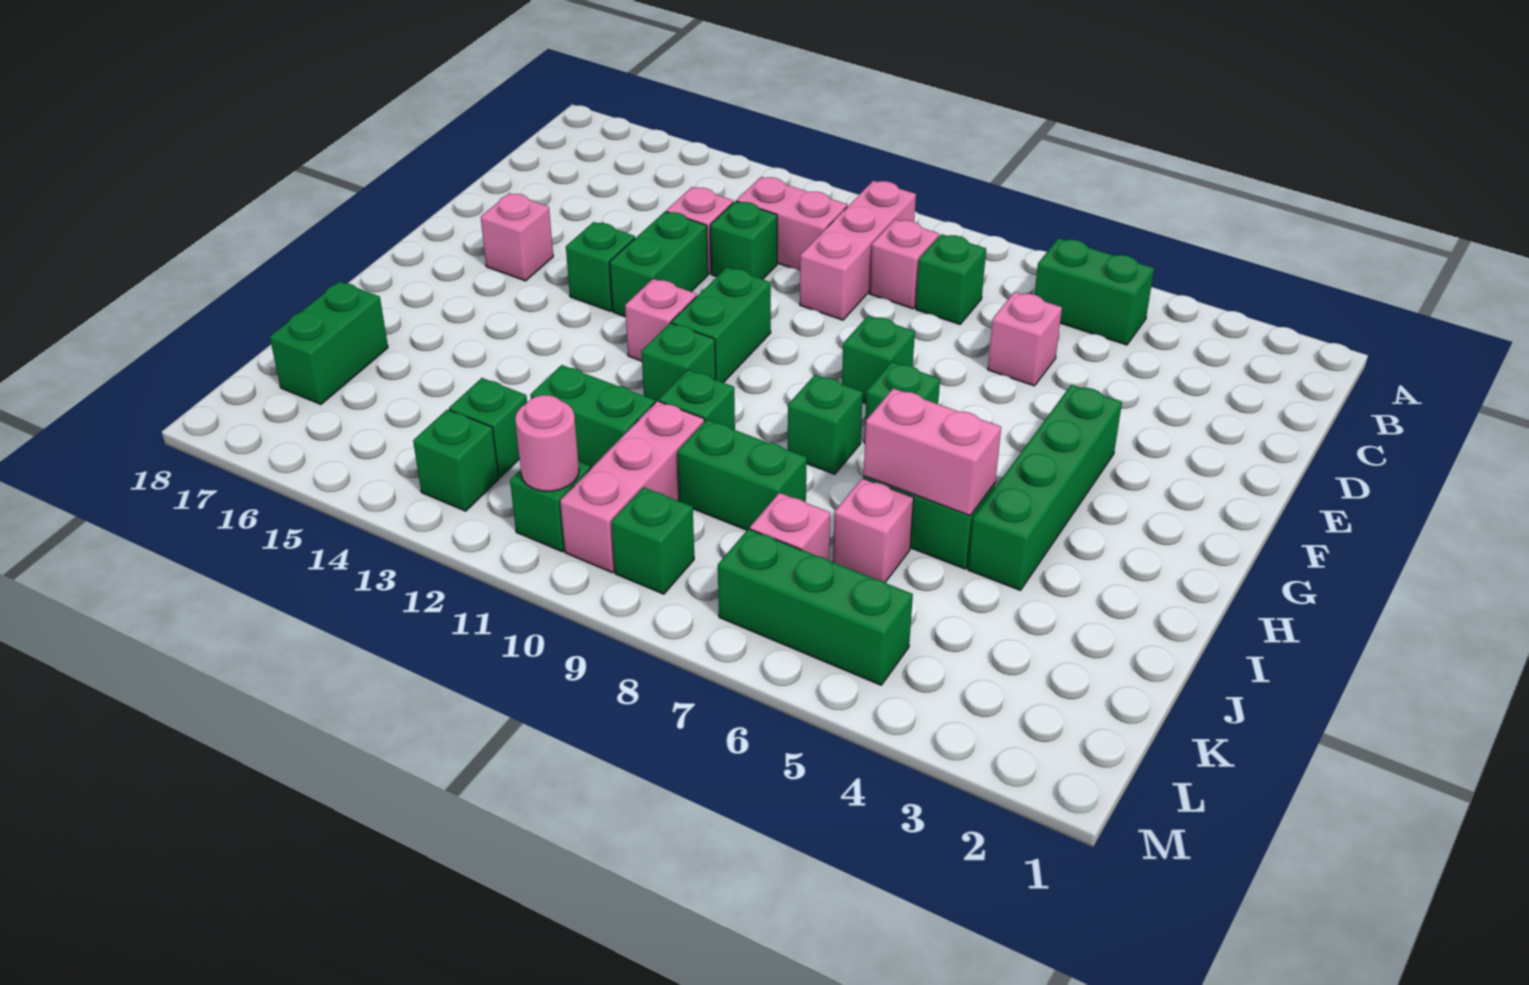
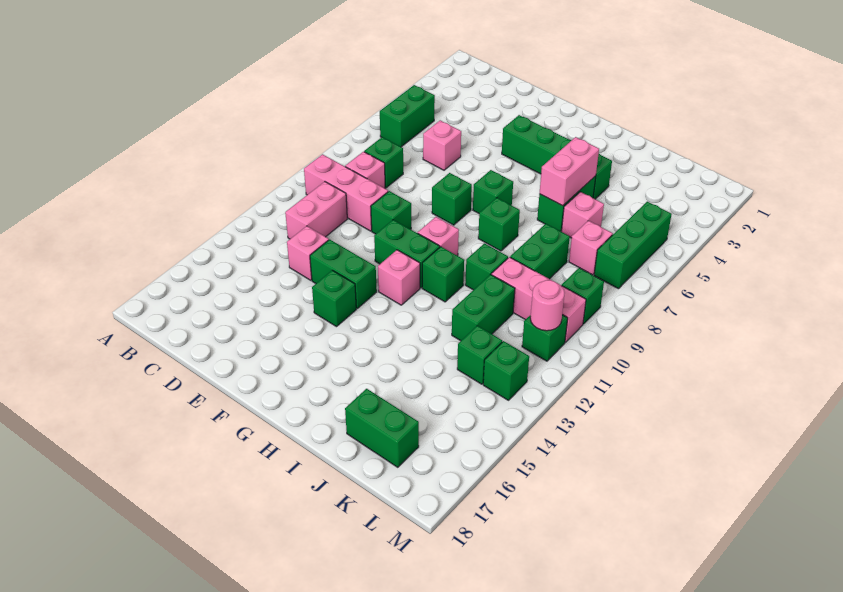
green brick D12 level 1 -> green brick E10 level 1
pink brick F16 level 1 -> pink brick G10 level 1

